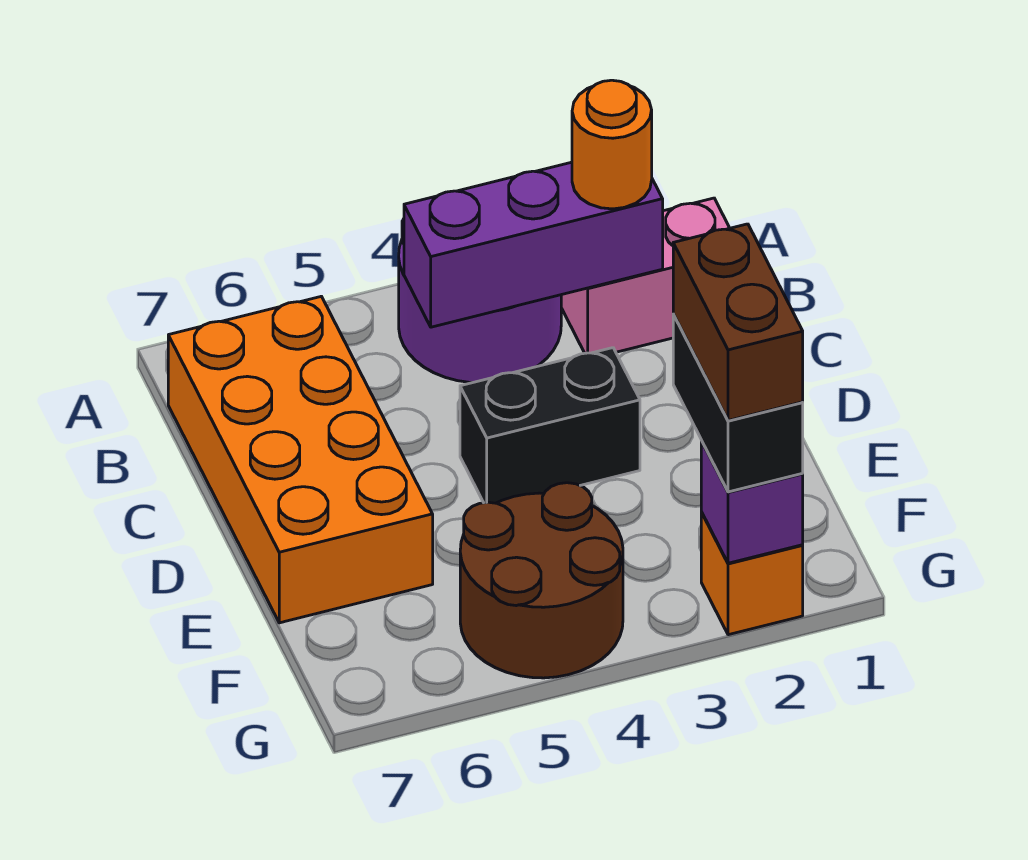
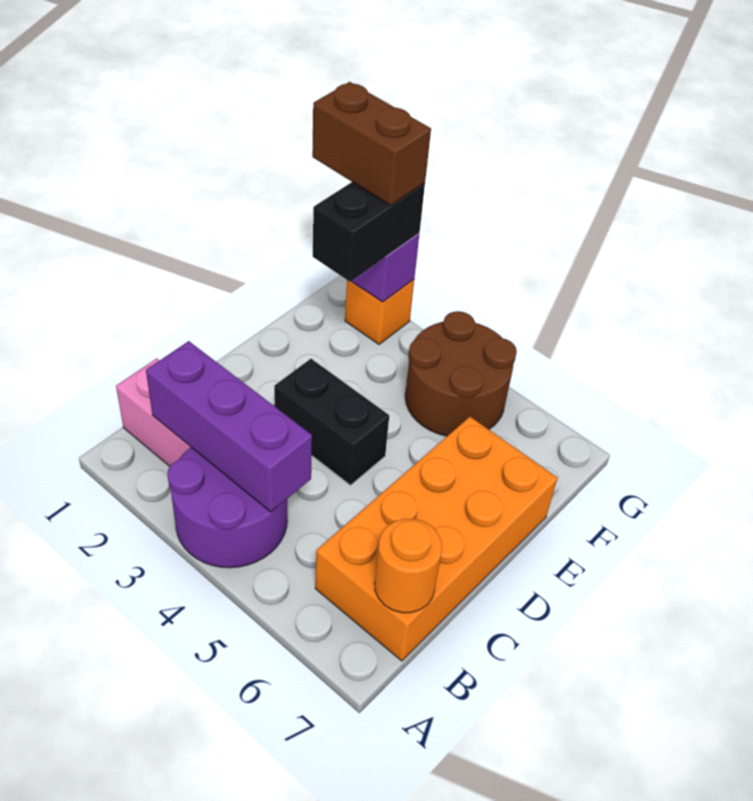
orange round brick B2 level 3 -> orange round brick B7 level 2
brown brick F2:G2 level 4 -> brown brick G1:G2 level 4

